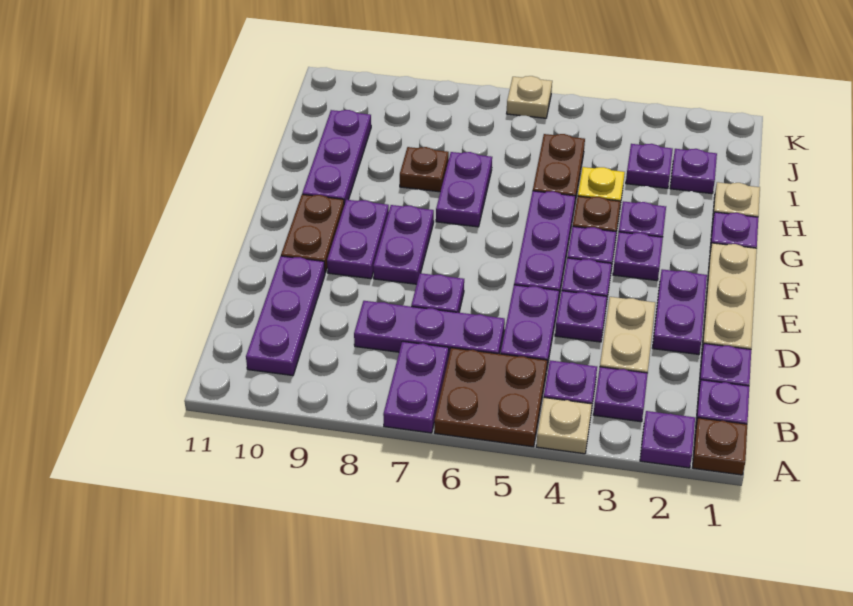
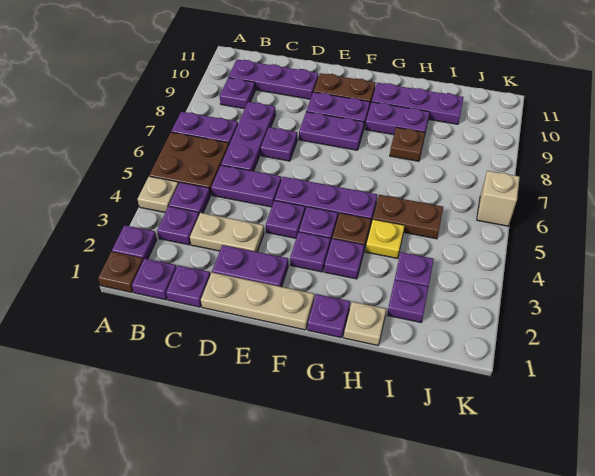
purple plate D4 level 1 -> purple plate B9 level 1
purple plate G7:H7 level 1 -> purple plate G9:H9 level 1
tan plate K6 level 1 -> tan brick K6 level 1

